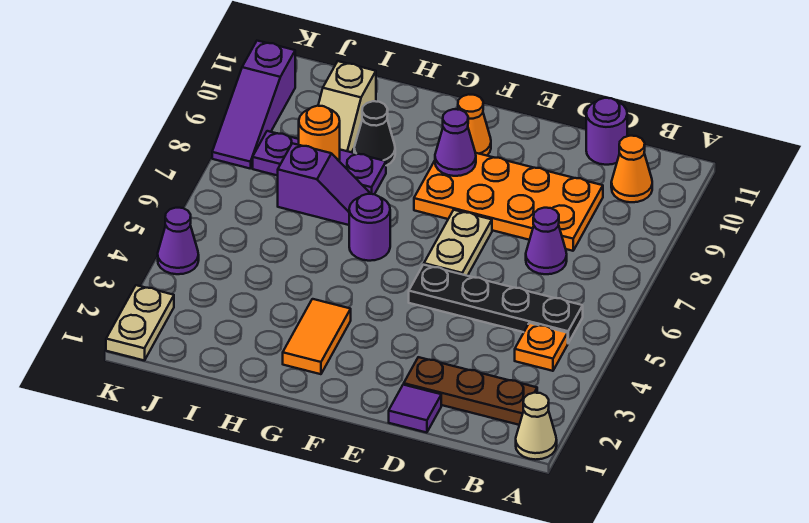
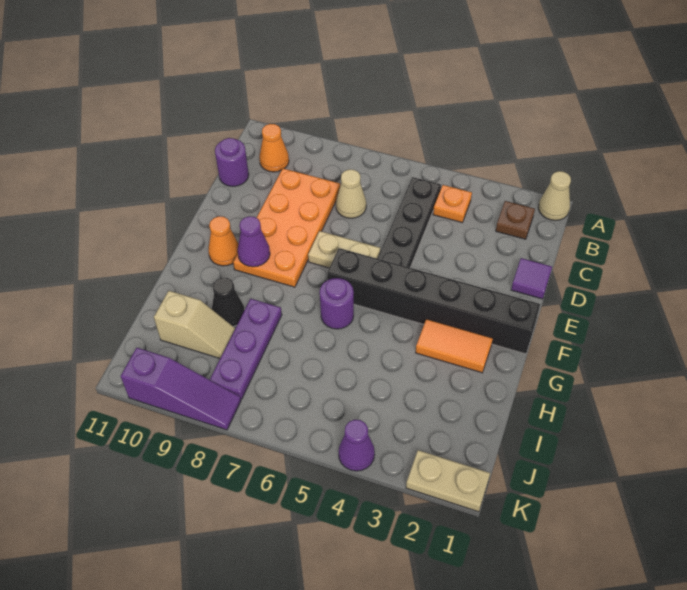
brown plate B2:D2 level 1 -> brown plate B2 level 1
purple cone C7 level 1 -> tan cone C7 level 1
none -> black brick F1:F6 level 1
purple slope H7:I7 level 1 top I -> none
orange round brick I8 level 2 -> none

